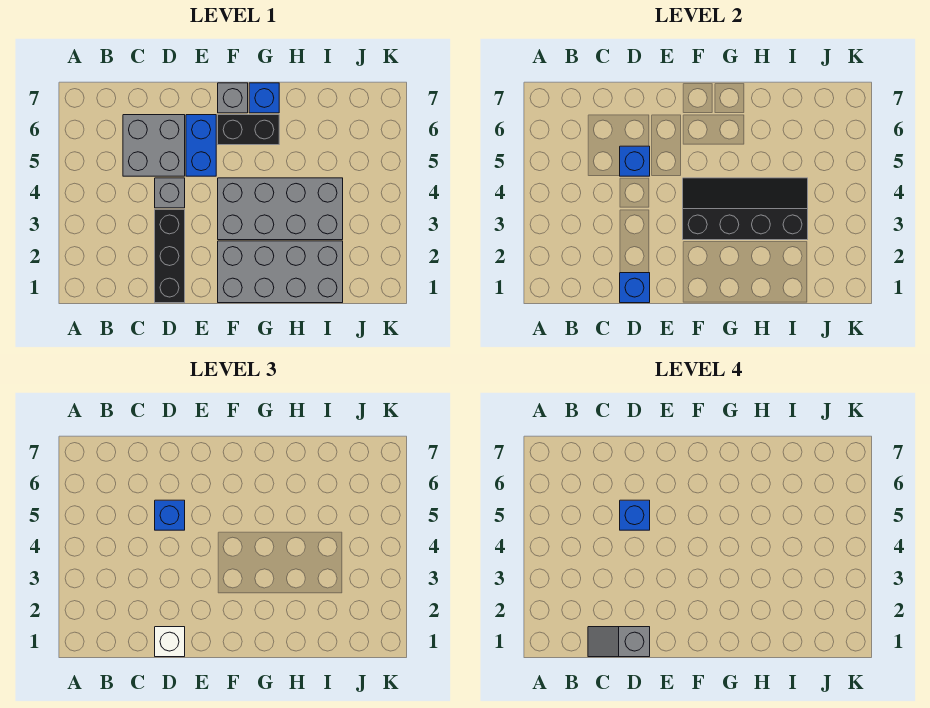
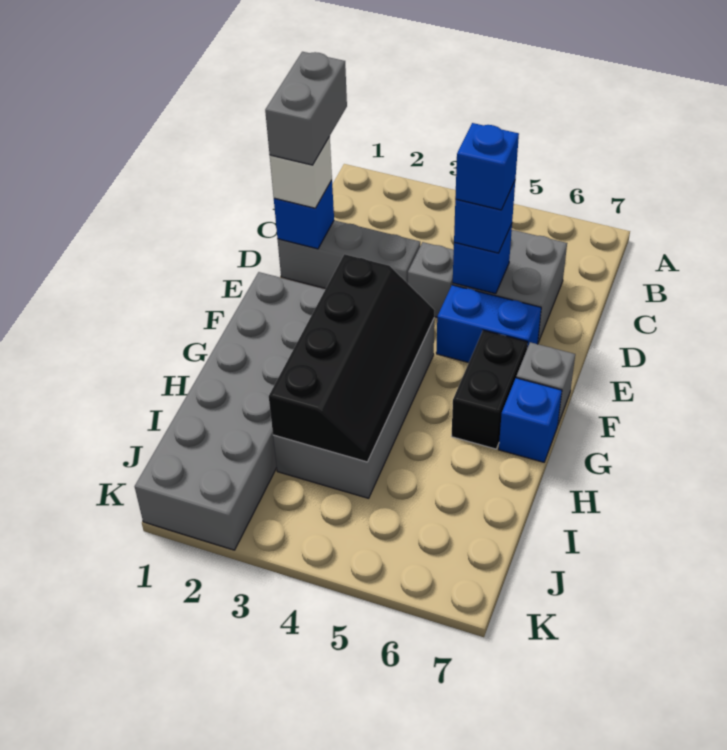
grey slope C1:D1 level 4 top D -> grey brick C1:D1 level 4
black brick D1:D3 level 1 -> grey brick D1:D3 level 1
grey brick F1:I2 level 1 -> grey brick F1:K2 level 1

